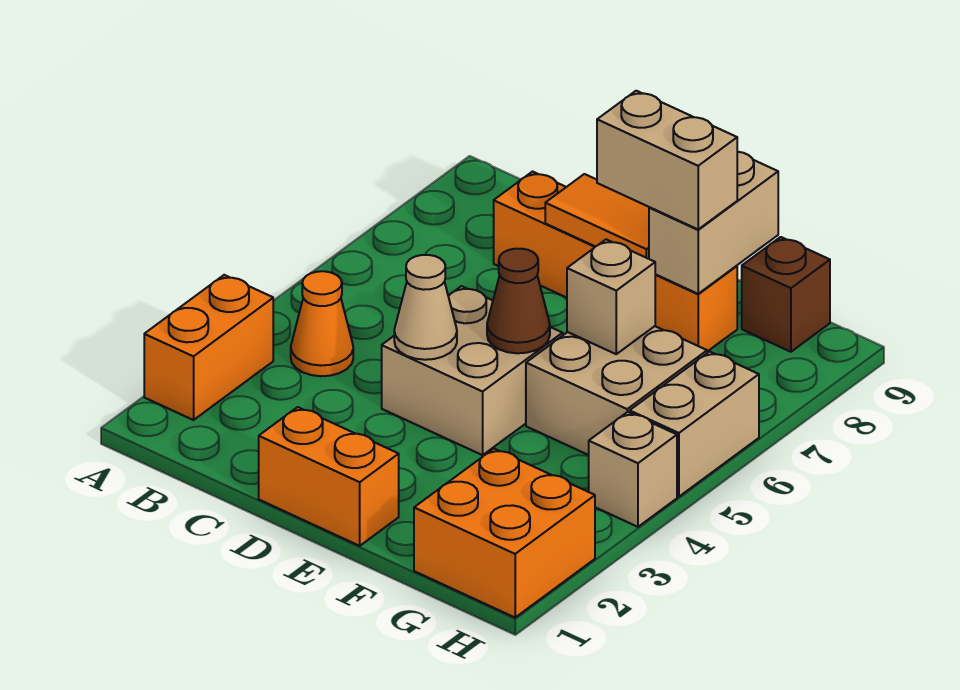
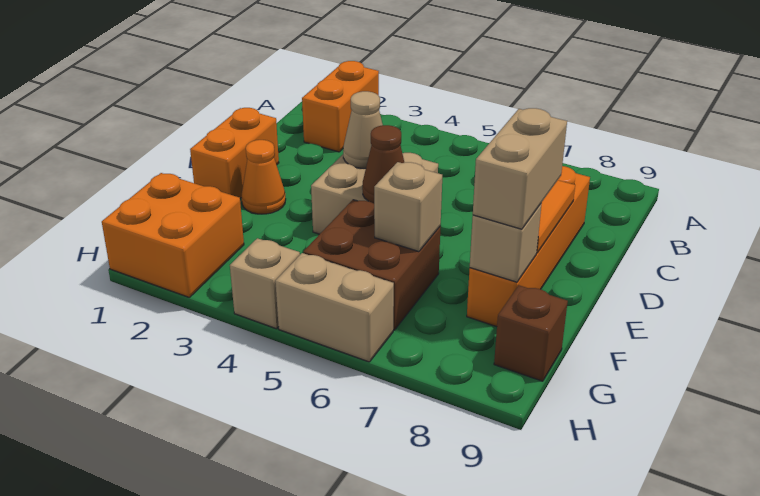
orange brick A2:A3 level 1 -> orange brick A2:B2 level 1
orange cone B4 level 1 -> orange cone E2 level 1
tan brick F5:G6 level 1 -> brown brick F5:G6 level 1
tan brick F8:F9 level 2 -> tan brick F8 level 2

